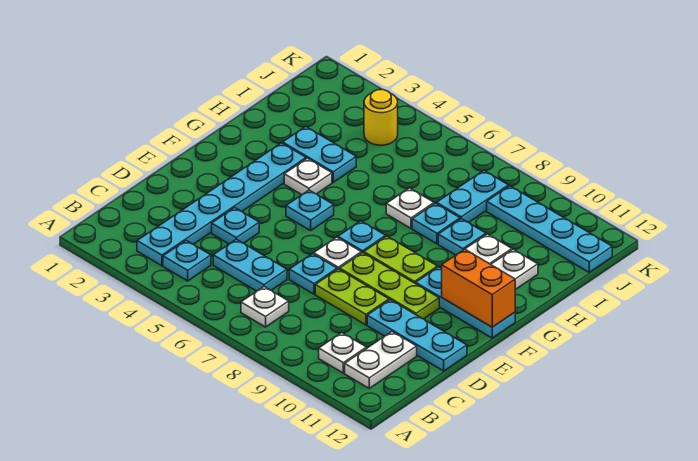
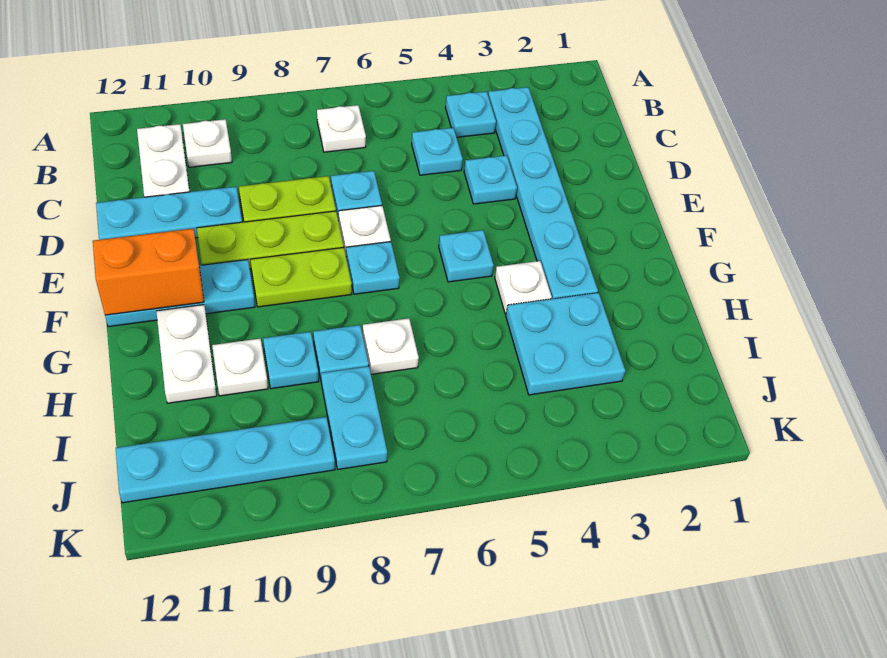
cyan plate C5:C6 level 1 -> cyan plate C5 level 1
cyan plate H3:H4 level 1 -> cyan plate H3:I4 level 1
yellow round brick J4 level 1 -> none

